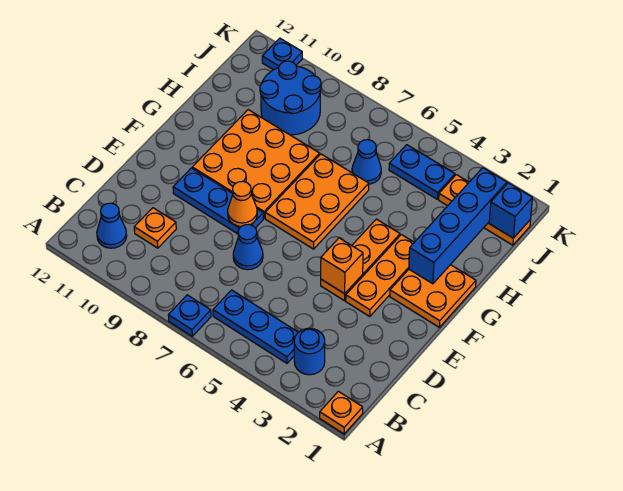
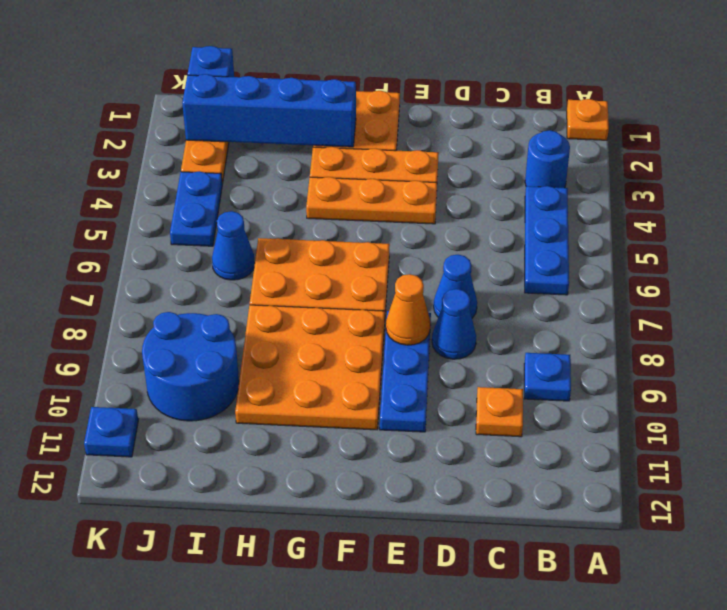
blue plate A7 level 1 -> blue plate B9 level 1
blue cone B11 level 1 -> blue cone D8 level 1
orange brick E4 level 2 -> none

